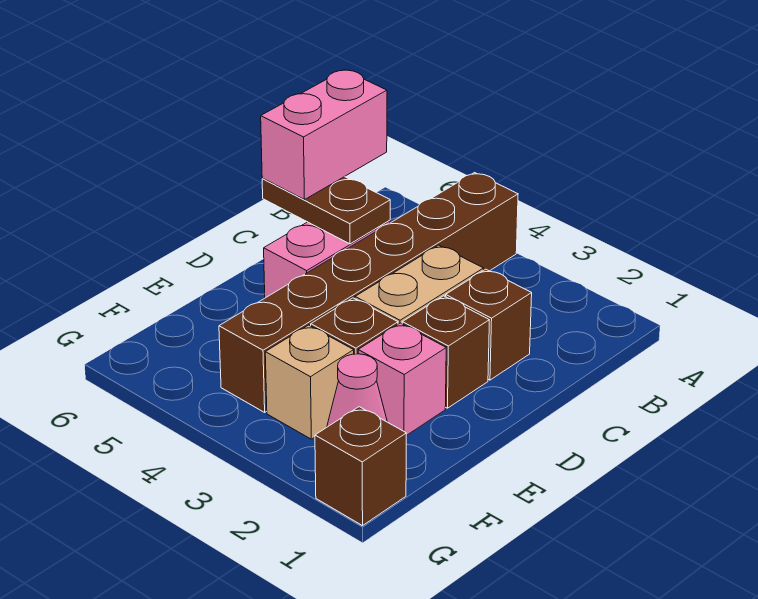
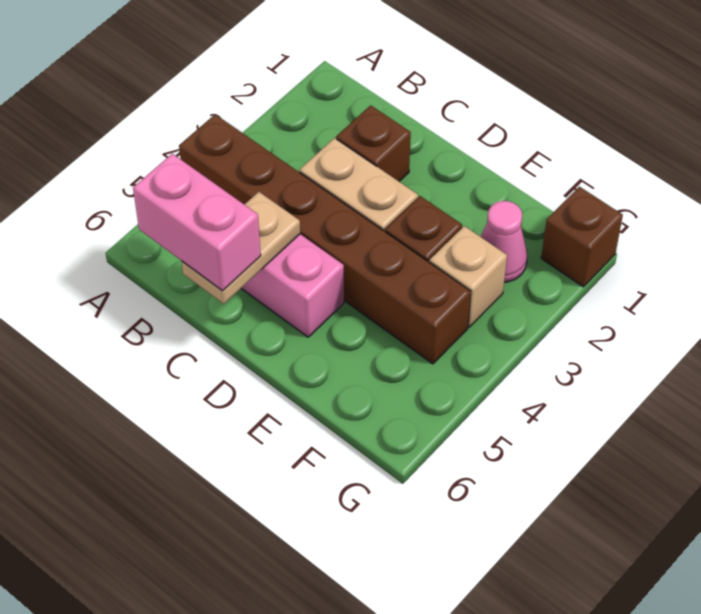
brown plate C5:C6 level 2 -> tan plate C5:C6 level 2
brown brick D2 level 1 -> none
pink brick E2 level 1 -> none

